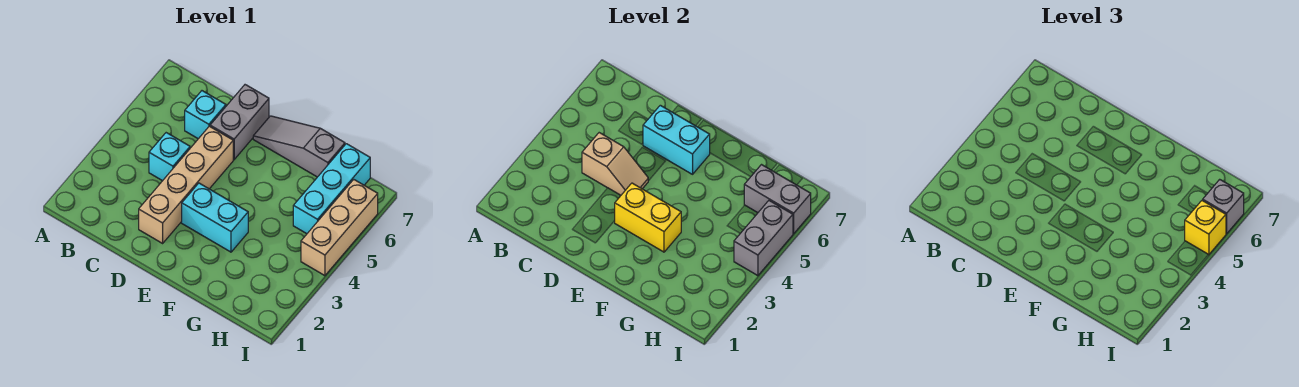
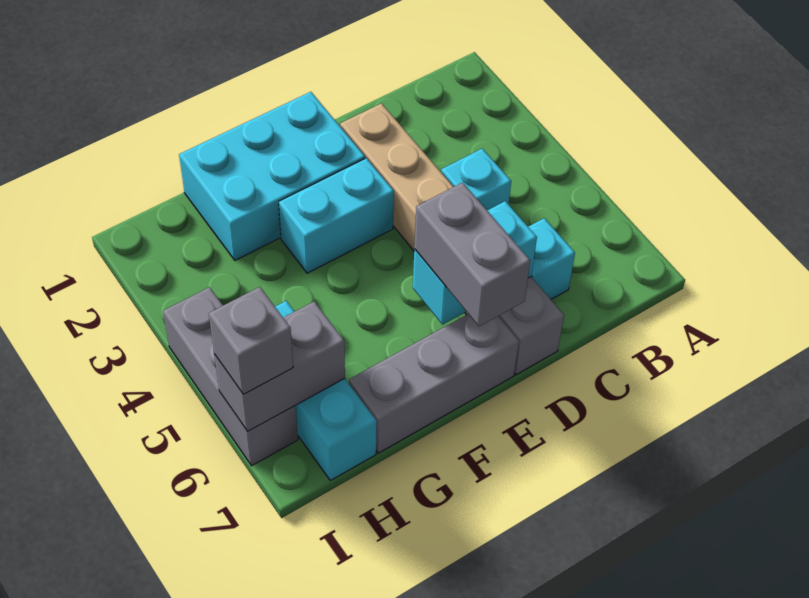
tan slope C4:D4 level 2 top C -> none
none -> cyan brick E1:G2 level 1
yellow brick E3:F3 level 2 -> none
grey slope E7:G7 level 1 top G -> grey brick E7:G7 level 1
tan brick I4:I6 level 1 -> grey brick I4:I6 level 1
grey brick I4:I5 level 2 -> grey brick E6:E7 level 3
yellow brick I5 level 3 -> none

